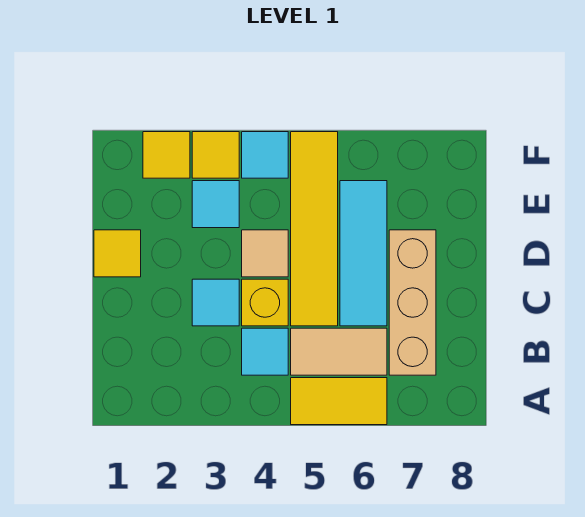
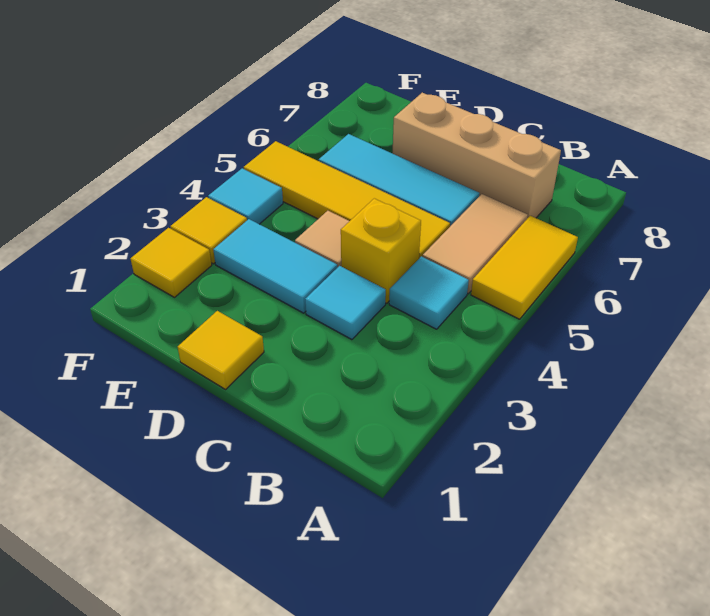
cyan tile E3 level 1 -> cyan tile D3:E3 level 1

